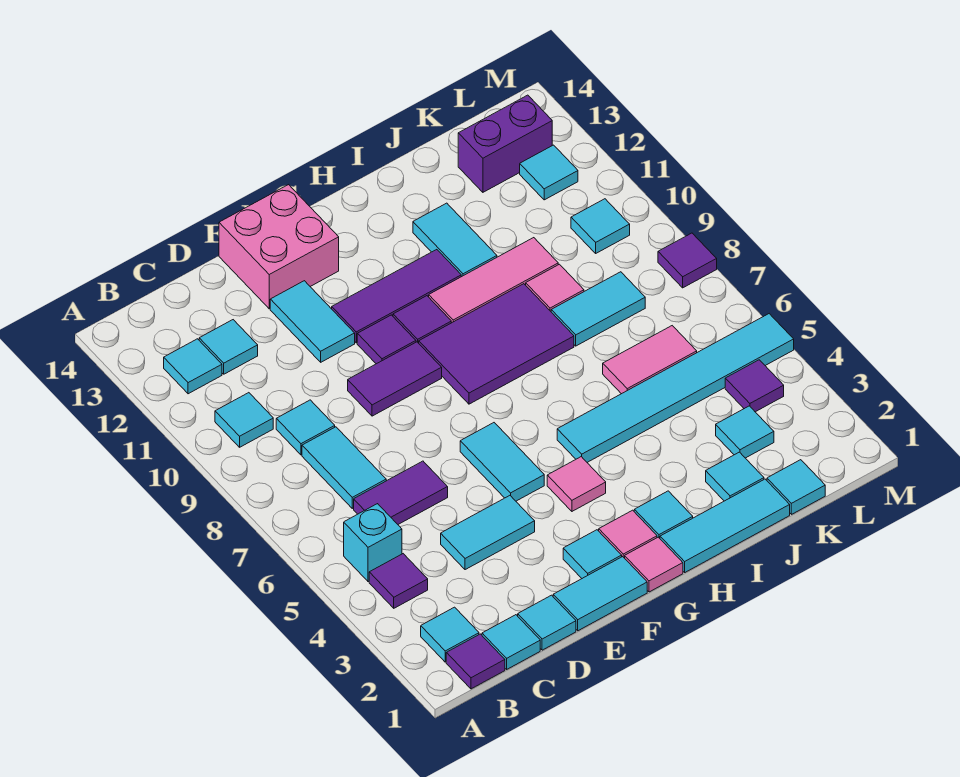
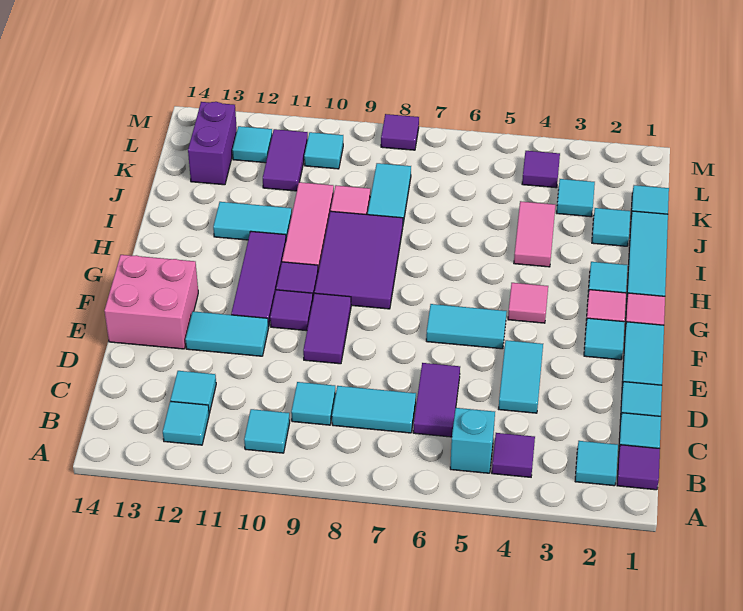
cyan tile H5:M5 level 1 -> none
pink tile J6:K6 level 1 -> pink tile I4:J4 level 1
none -> purple tile K11:L11 level 1

